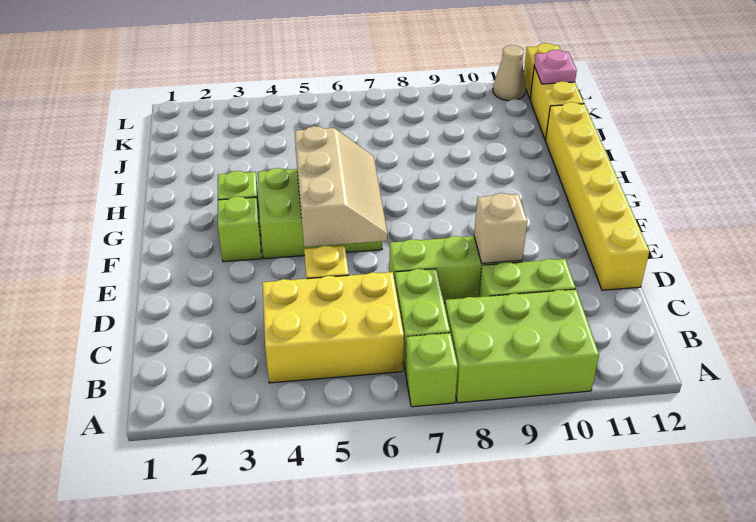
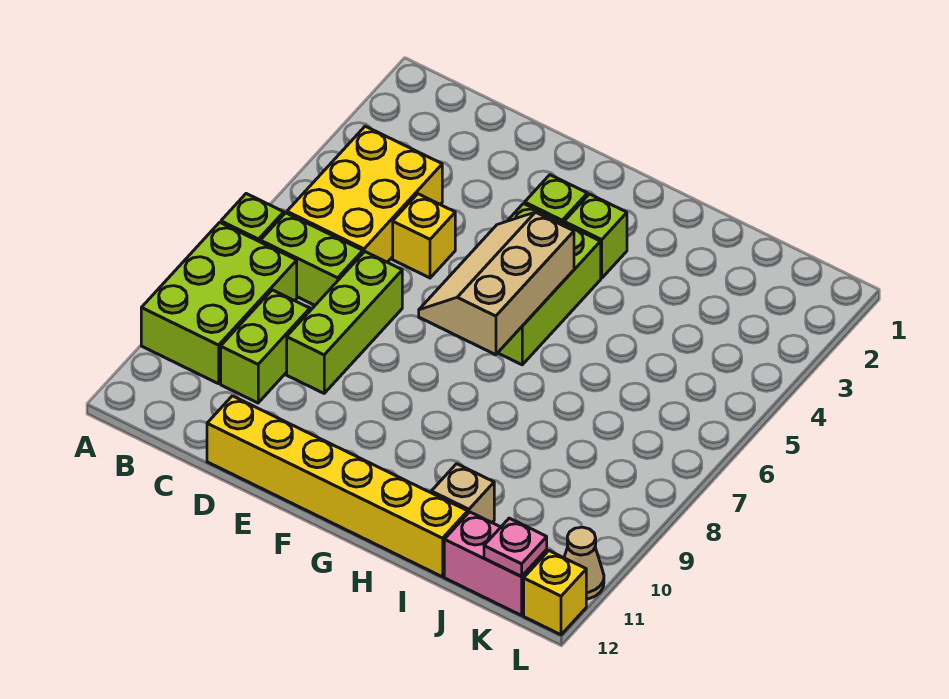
tan brick D9 level 2 -> tan brick I11 level 1
tan slope E5:G6 level 2 top 5 -> tan slope F5:G7 level 2 top G
yellow brick J12:K12 level 1 -> pink brick J12:K12 level 1

